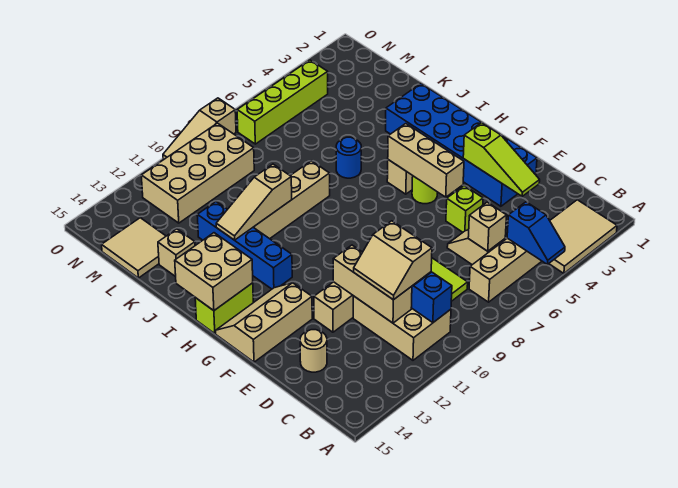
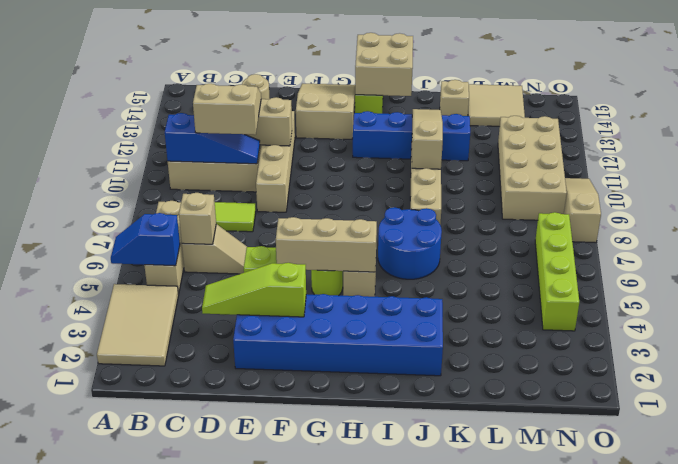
tan slope F13:G15 level 1 top F -> tan slope F13:G15 level 1 top 13
blue round brick J6 level 1 -> blue round brick I6:J7 level 1

